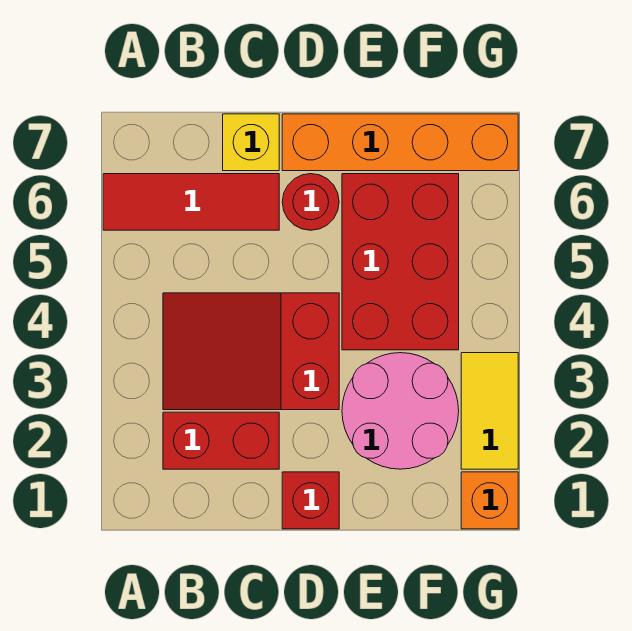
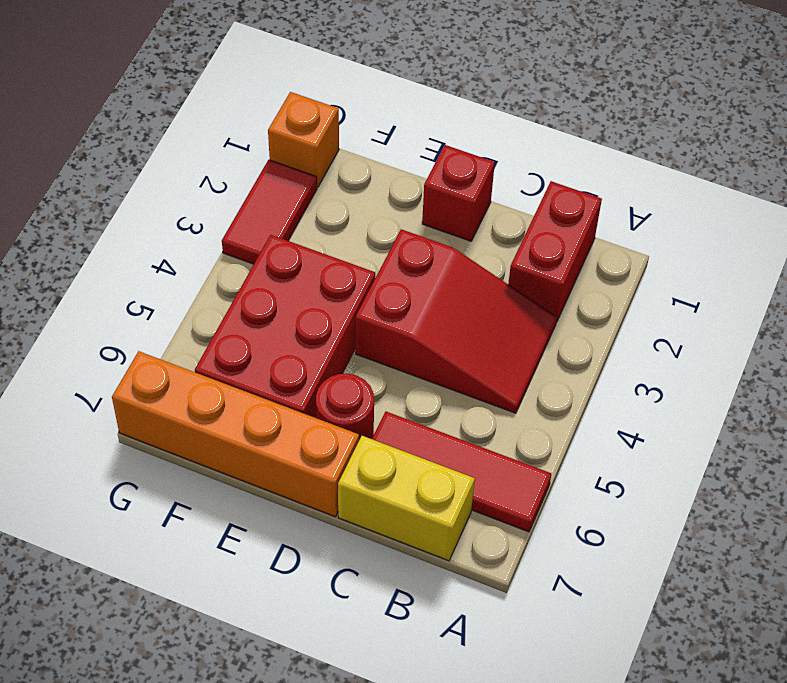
red brick B2:C2 level 1 -> red brick B1:B2 level 1
yellow brick C7 level 1 -> yellow brick B7:C7 level 1
pink round brick E2:F3 level 1 -> none
yellow tile G2:G3 level 1 -> red tile G2:G3 level 1

